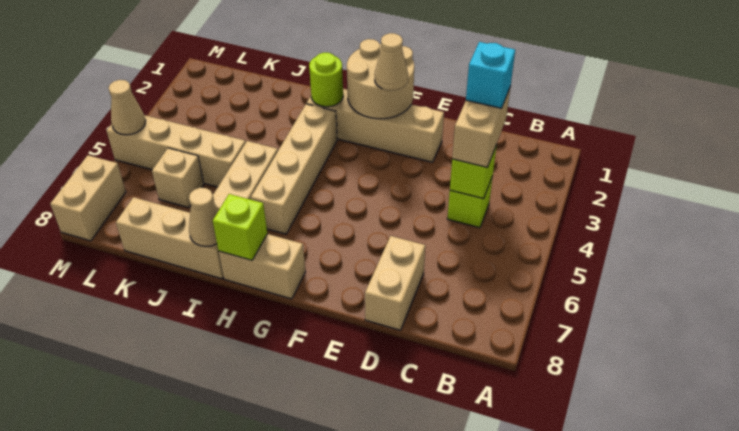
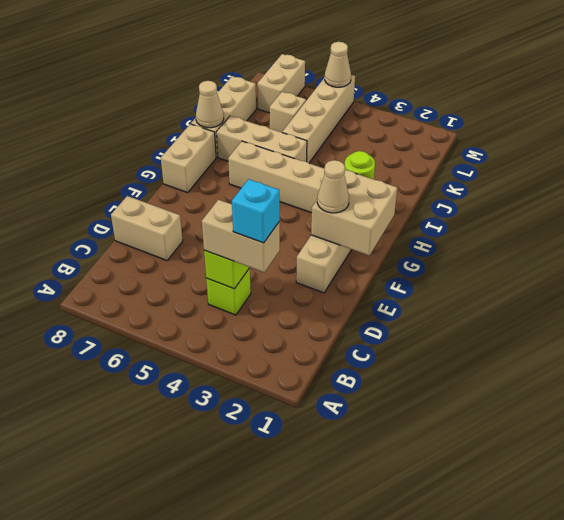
tan round brick F1:G2 level 2 -> tan brick F1:G2 level 2
lime brick H8 level 2 -> none
tan brick M7:M8 level 1 -> tan brick L7:M7 level 1

